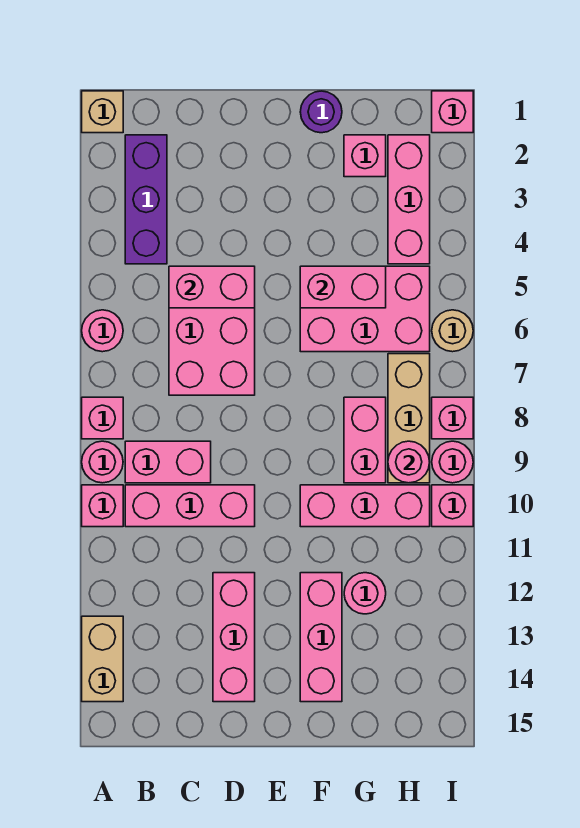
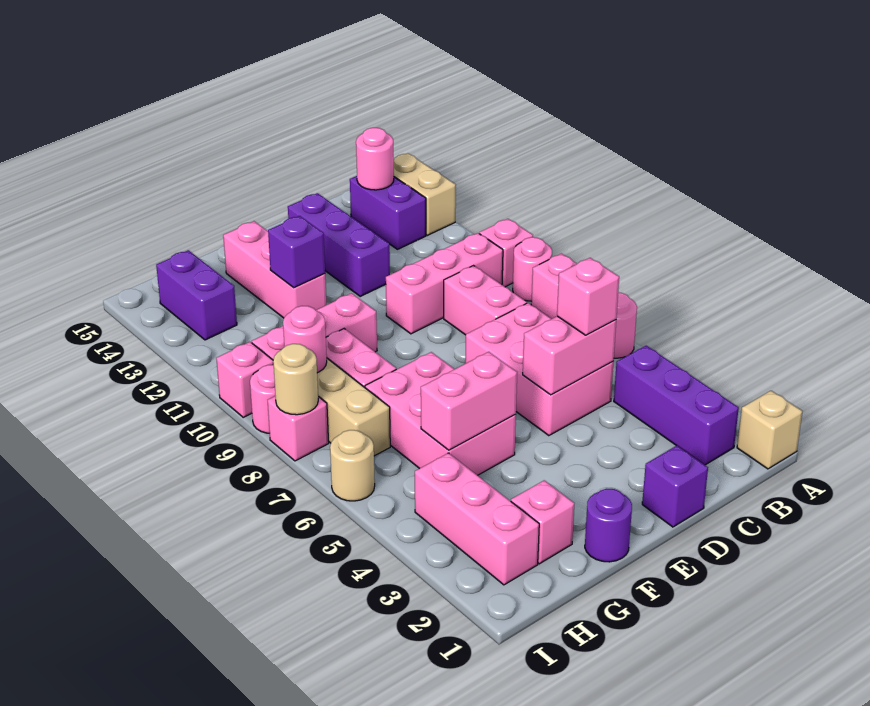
pink brick B9:C9 level 1 -> pink brick C8:C9 level 1
none -> purple brick B13:B14 level 1
none -> purple brick D1 level 1
pink brick D12:D14 level 1 -> purple brick D12:D14 level 1
pink brick F5:H6 level 1 -> pink brick F5:G7 level 1
none -> purple brick F12 level 2
pink round brick G12 level 1 -> pink round brick B14 level 2
none -> purple brick H13:H14 level 1
pink brick I1 level 1 -> pink brick C5 level 3
none -> tan round brick I8 level 2

